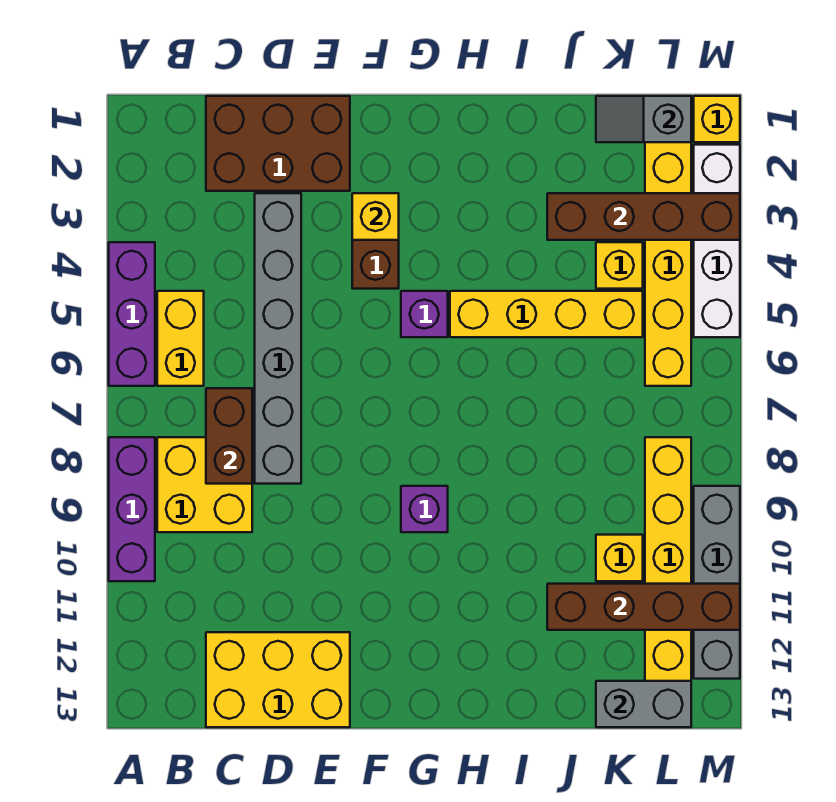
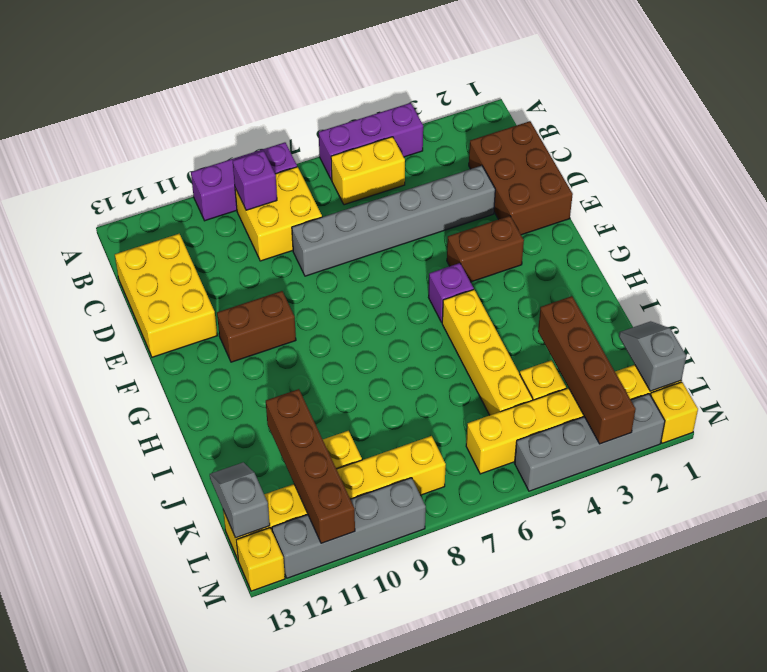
brown brick C7:C8 level 2 -> brown brick F10:F11 level 1
yellow brick F3 level 2 -> yellow brick M13 level 1
purple brick G9 level 1 -> purple brick B9 level 2
grey brick K13:L13 level 2 -> grey slope K13:L13 level 2 top L
white brick M2:M5 level 1 -> grey brick M2:M5 level 1

